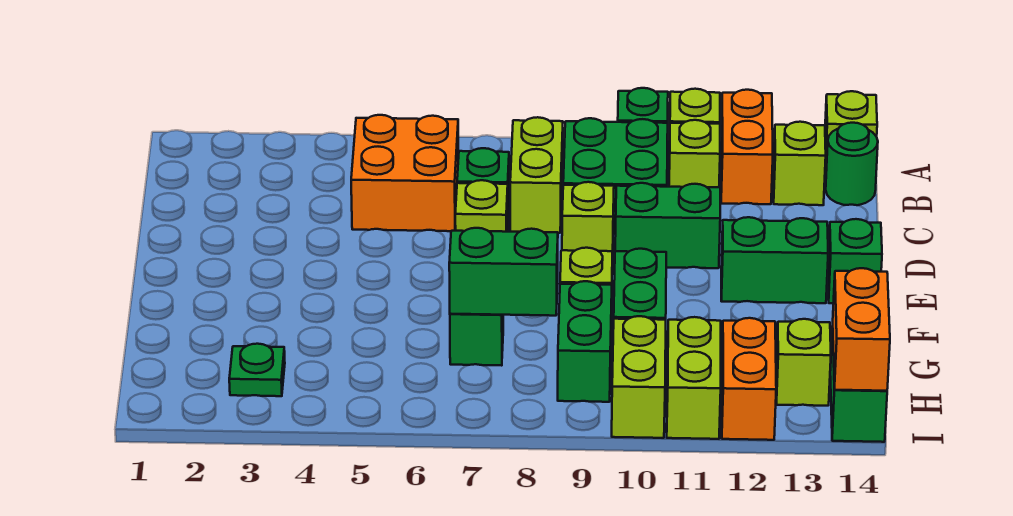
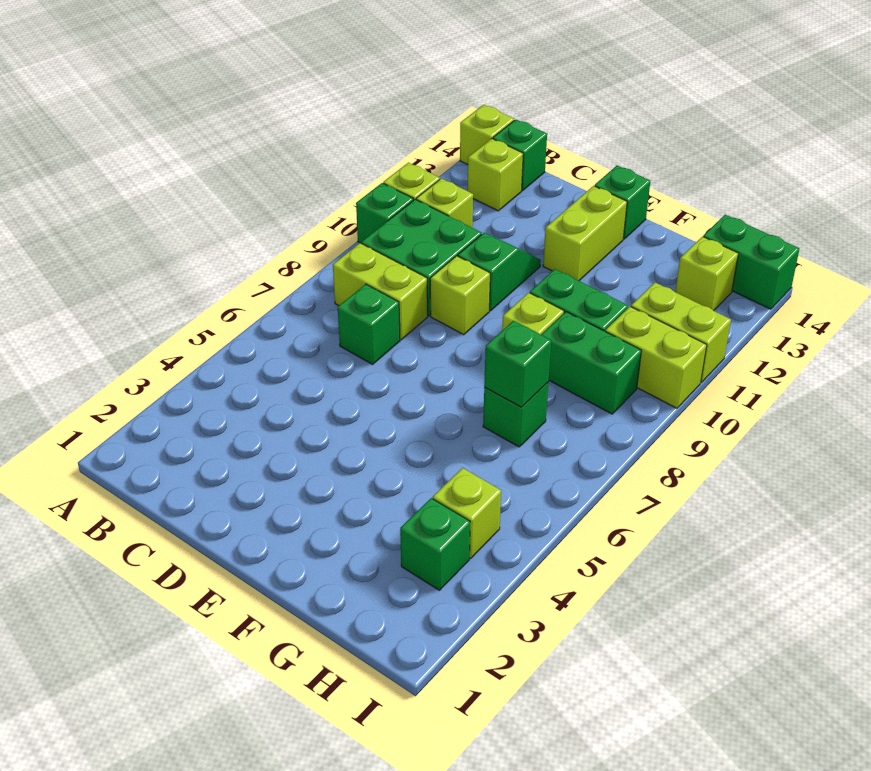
orange brick A12:B12 level 1 -> none
orange brick B5:C6 level 1 -> none
green round brick B14 level 1 -> green brick B14 level 1
lime brick D7 level 1 -> lime brick H4 level 1
green brick D10:D11 level 1 -> green slope D10:D11 level 1 top 10
green brick E12:E13 level 1 -> lime brick E12:E13 level 1
green brick G7:G8 level 2 -> green brick G7 level 2
green plate H3 level 1 -> green brick H3 level 1
orange brick H12:I12 level 1 -> none
orange brick H14:I14 level 2 -> none

